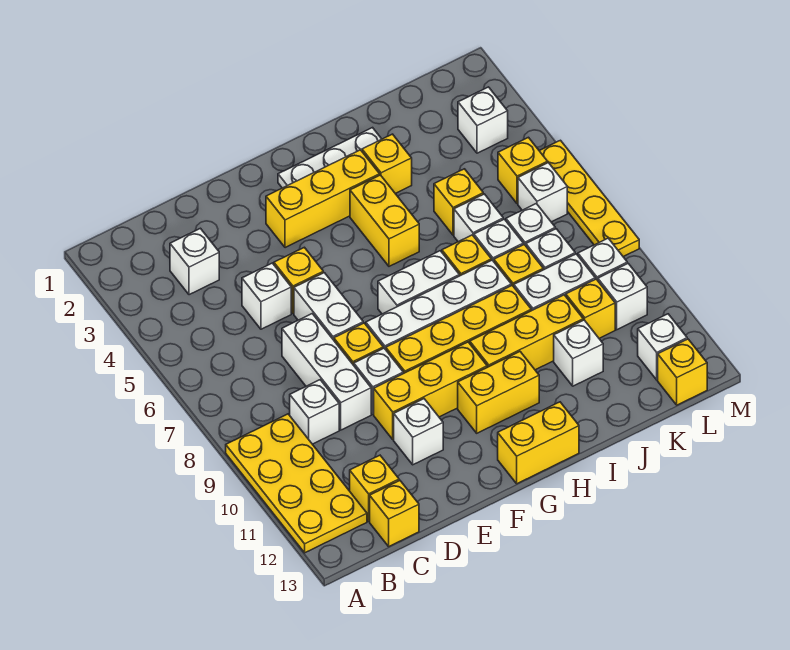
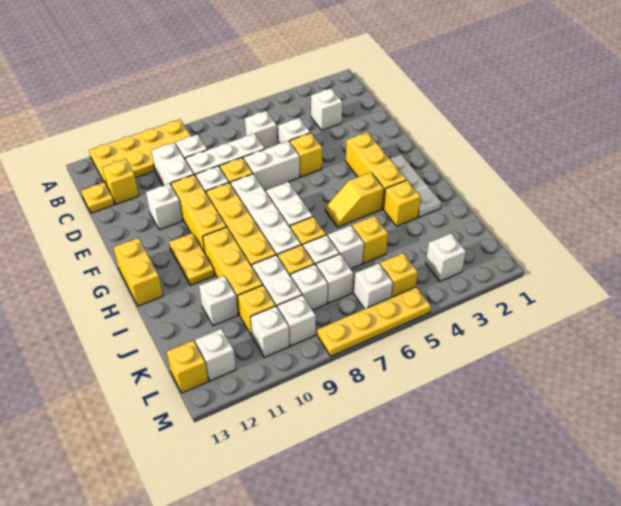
none -> white brick C6 level 1
none -> white brick C10:D10 level 1
yellow brick C13 level 1 -> yellow plate C13 level 1
yellow brick G11:H11 level 1 -> yellow plate G11:H11 level 1
yellow brick H4:H5 level 1 -> yellow slope H4:H5 level 1 top 4

